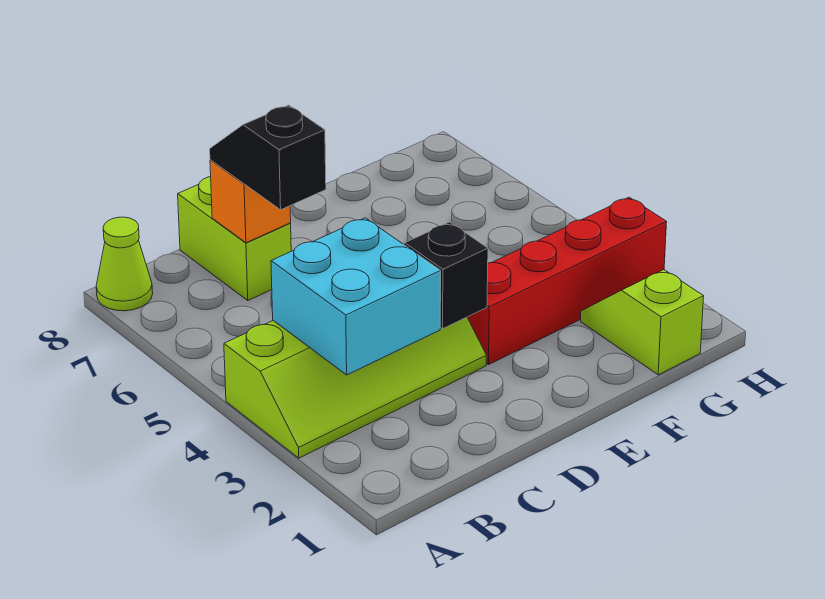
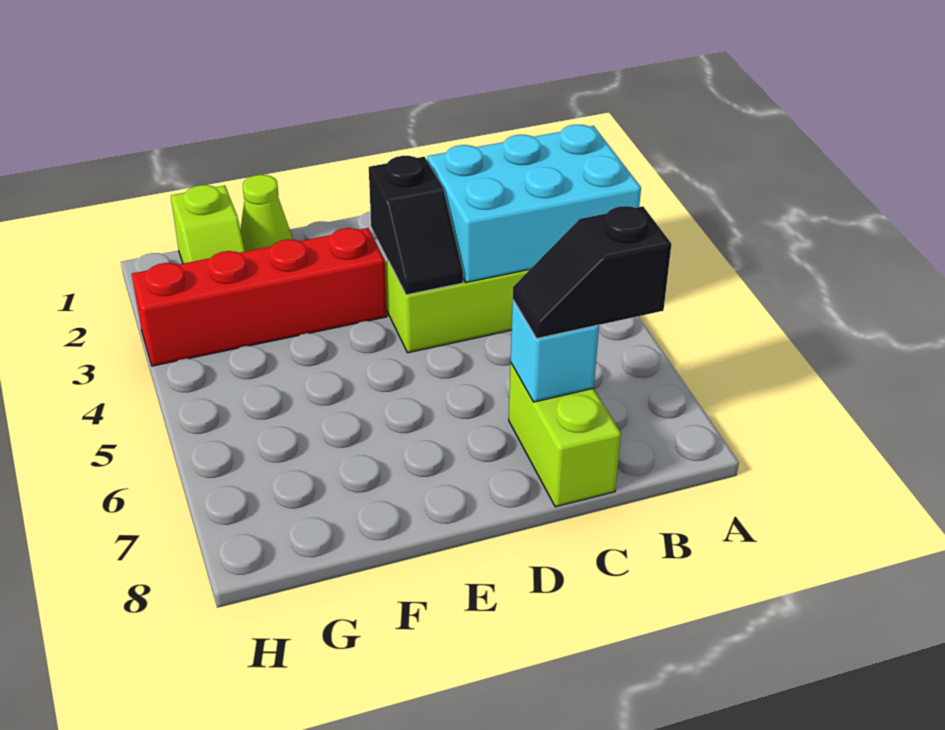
lime cone A8 level 1 -> lime cone F1 level 1
cyan brick B3:C4 level 2 -> cyan brick A3:C4 level 2
black slope C6:C7 level 3 top 6 -> black slope B7:C7 level 3 top B
orange brick C7 level 2 -> cyan brick C7 level 2

